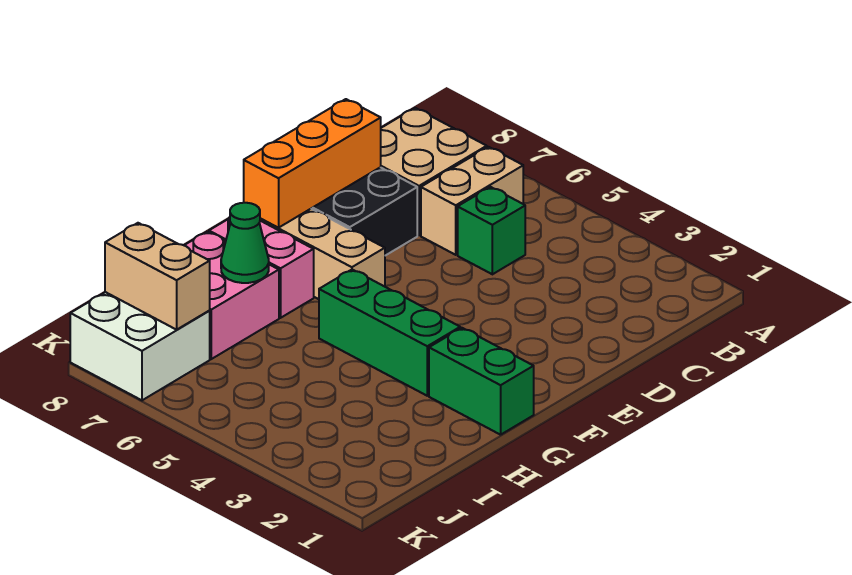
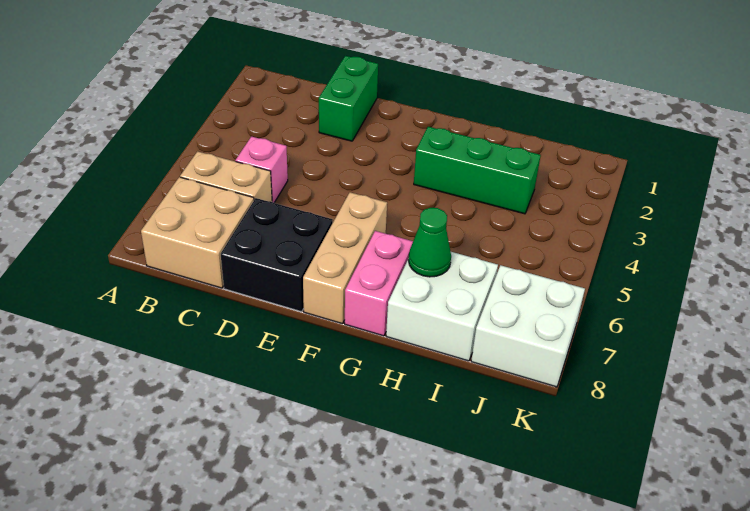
green brick C5 level 1 -> pink brick C5 level 1
orange brick D8:F8 level 2 -> none
green brick G1:G2 level 1 -> green brick D1:D2 level 1
green brick G3:G5 level 1 -> green brick G3:I3 level 1
pink brick H7:I8 level 1 -> white brick H7:I8 level 1
tan brick J7:J8 level 2 -> none

